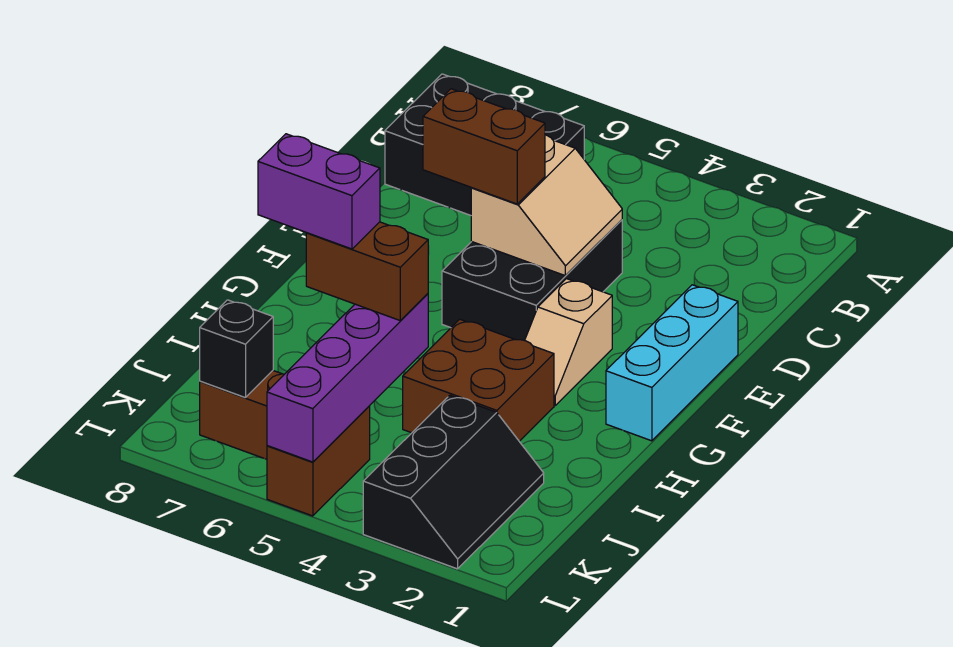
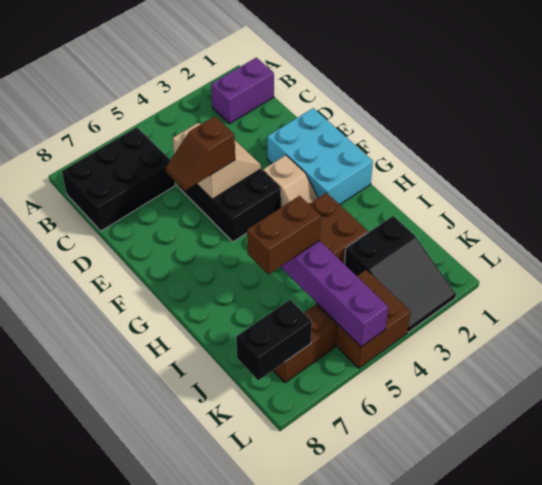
cyan brick E1:G1 level 1 -> cyan brick E1:G2 level 1
brown brick E5:E6 level 3 -> brown slope E5:E6 level 3 top 5
purple brick I6:I7 level 4 -> purple brick B1:B2 level 1
black slope J2:L3 level 1 top 3 -> black slope J2:L3 level 1 top J
brown brick K5:L5 level 1 -> brown brick K4:L5 level 1
black brick K7 level 2 -> black brick K7:K8 level 2

